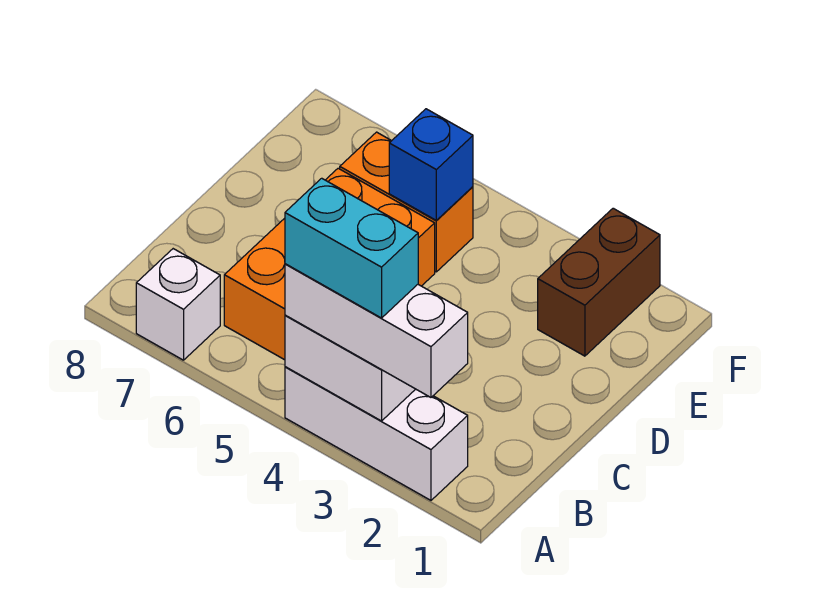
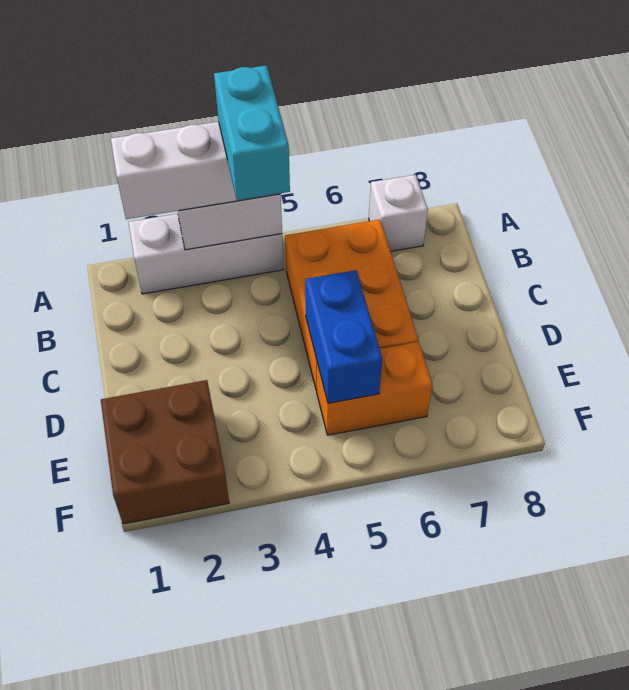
cyan brick A3:A4 level 4 -> cyan brick A4:B4 level 4
brown brick E2:F2 level 1 -> brown brick E1:F2 level 1
blue brick E5 level 2 -> blue brick D5:E5 level 2

